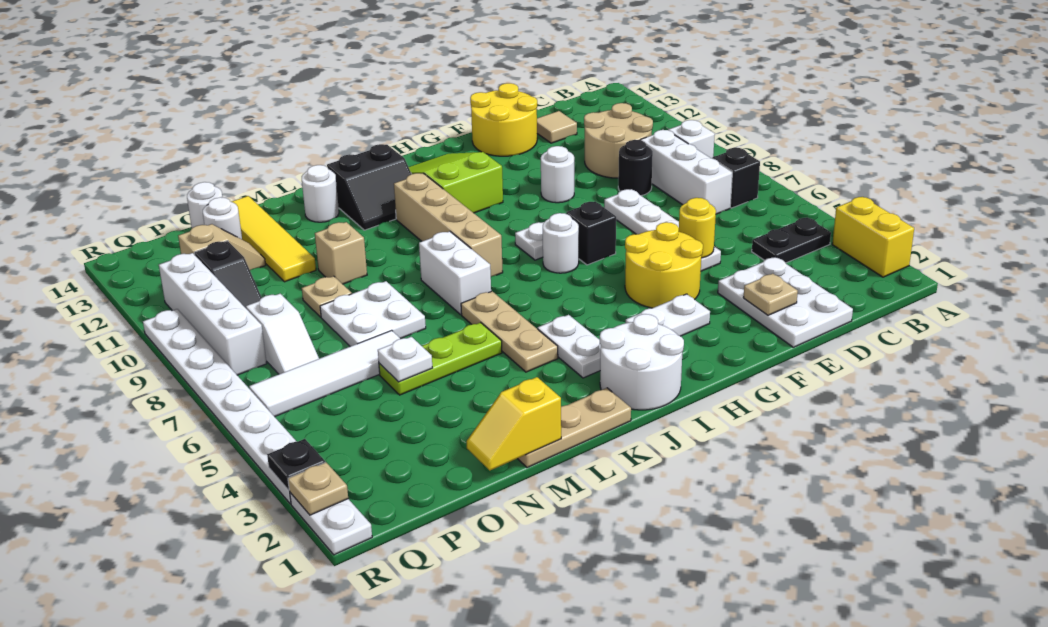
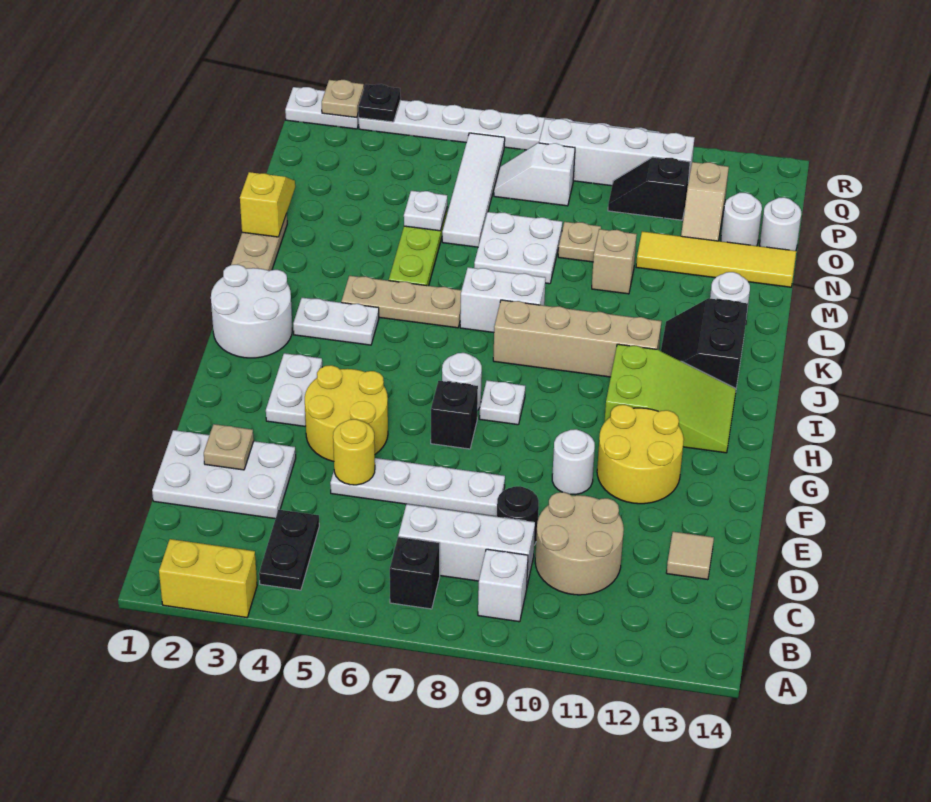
yellow round brick E13:F14 level 1 -> yellow round brick F11:G12 level 1

